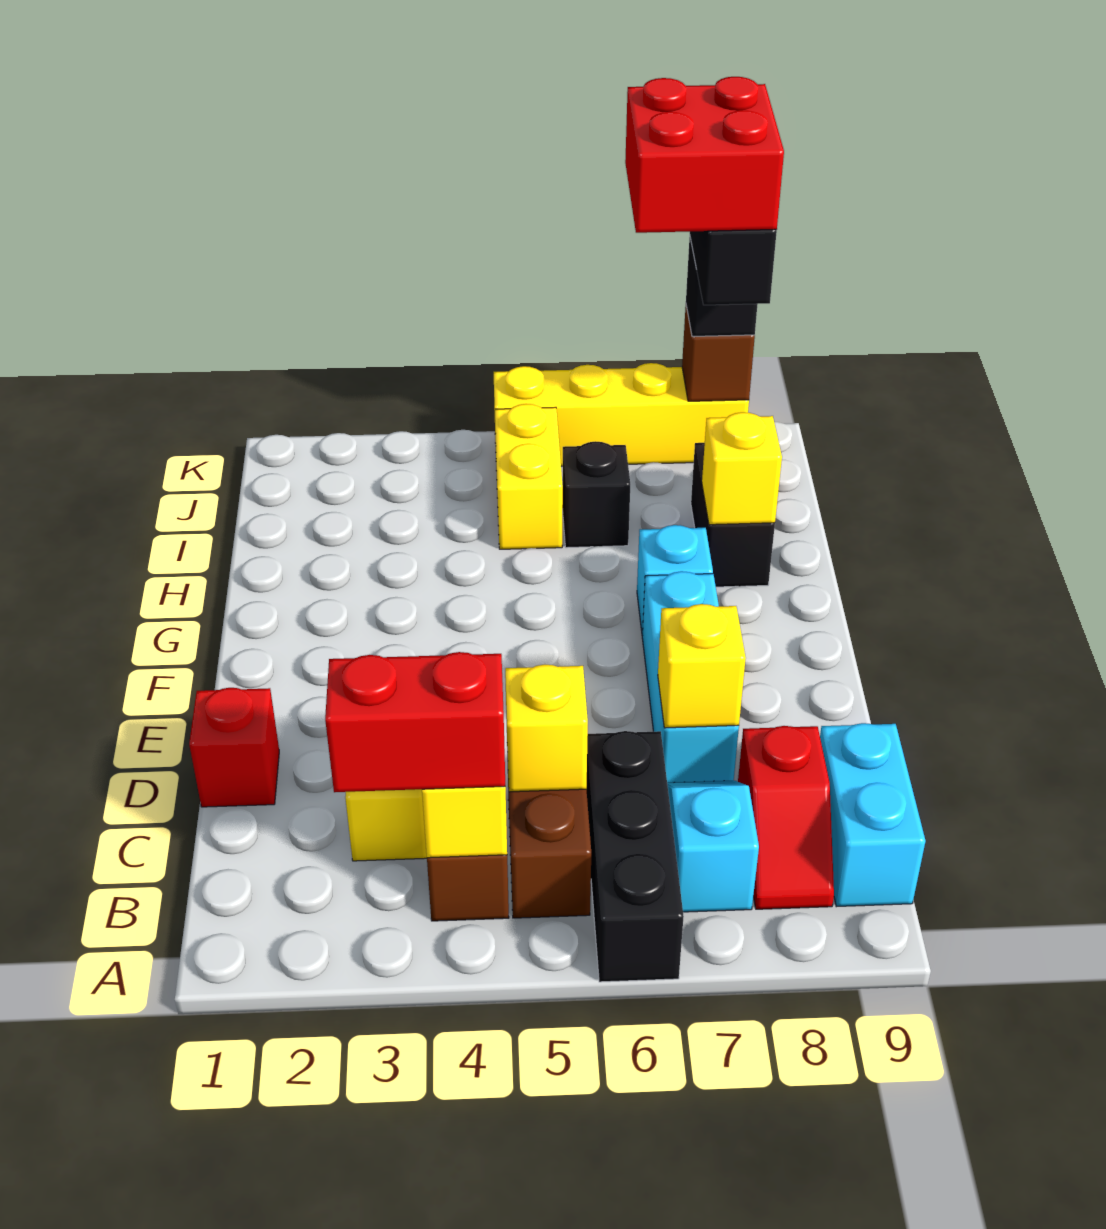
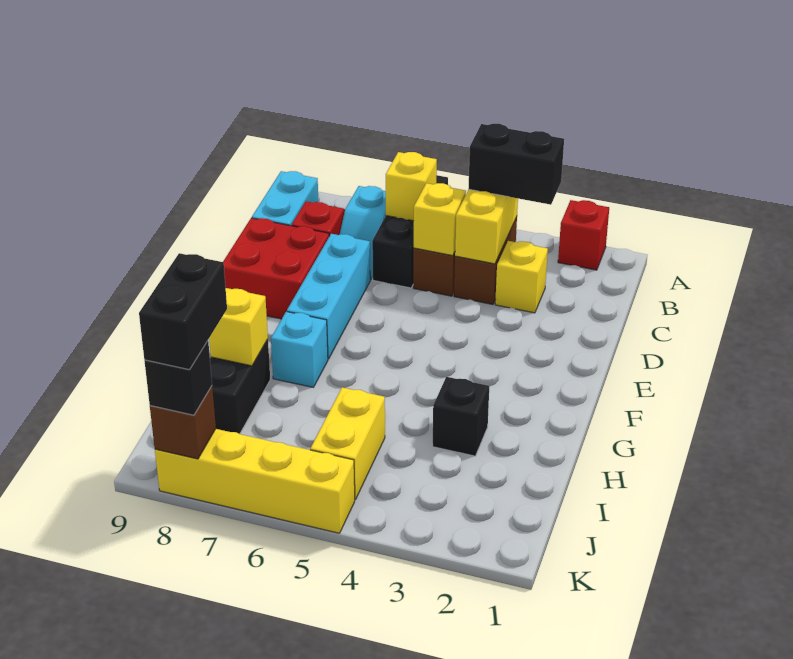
red brick B3:B4 level 3 -> black brick B3:B4 level 3
red brick D1 level 1 -> red brick A2 level 1
yellow brick D7 level 2 -> yellow brick B6 level 2
black brick I6 level 1 -> black brick H3 level 1
red brick J7:K8 level 5 -> red brick D8:E9 level 1

